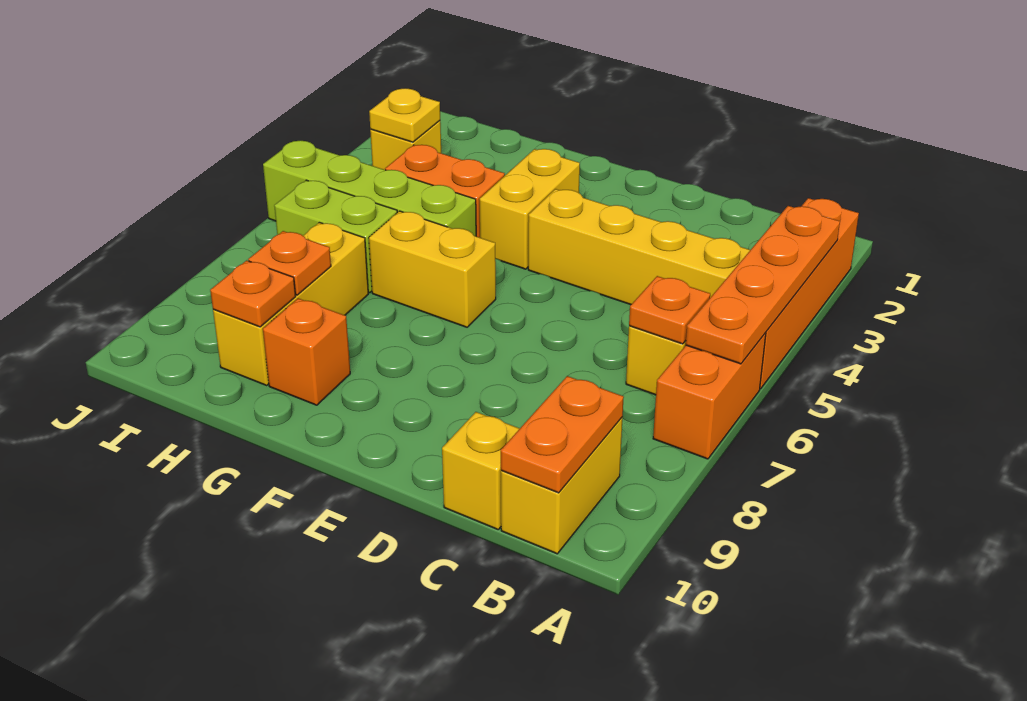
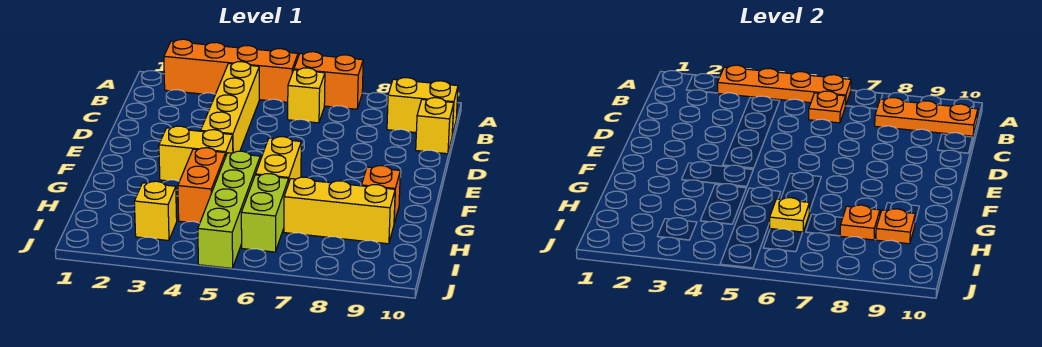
orange plate B9:B10 level 2 -> orange plate B8:B10 level 2
yellow plate I3 level 2 -> yellow plate H6 level 2

